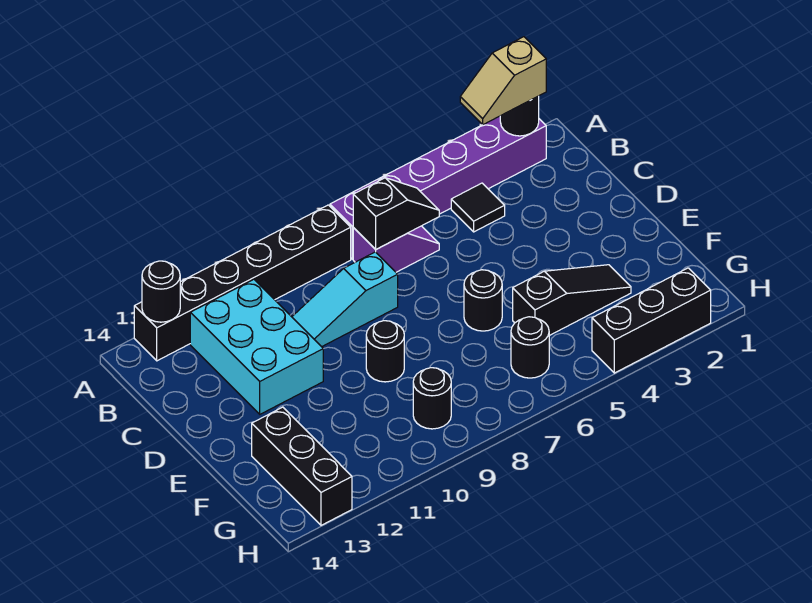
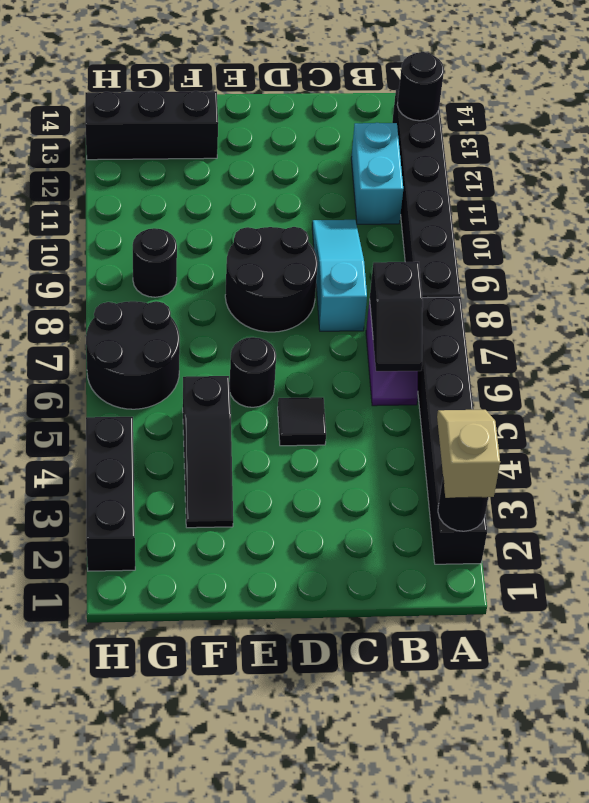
purple brick A2:A7 level 1 -> black brick A2:A7 level 1
black tile B4 level 1 -> black tile D5 level 1
cyan brick B11:D12 level 1 -> cyan brick B11:B12 level 1
black round brick E9 level 1 -> black round brick D8:E9 level 1
black round brick G6 level 1 -> black round brick G6:H7 level 1

